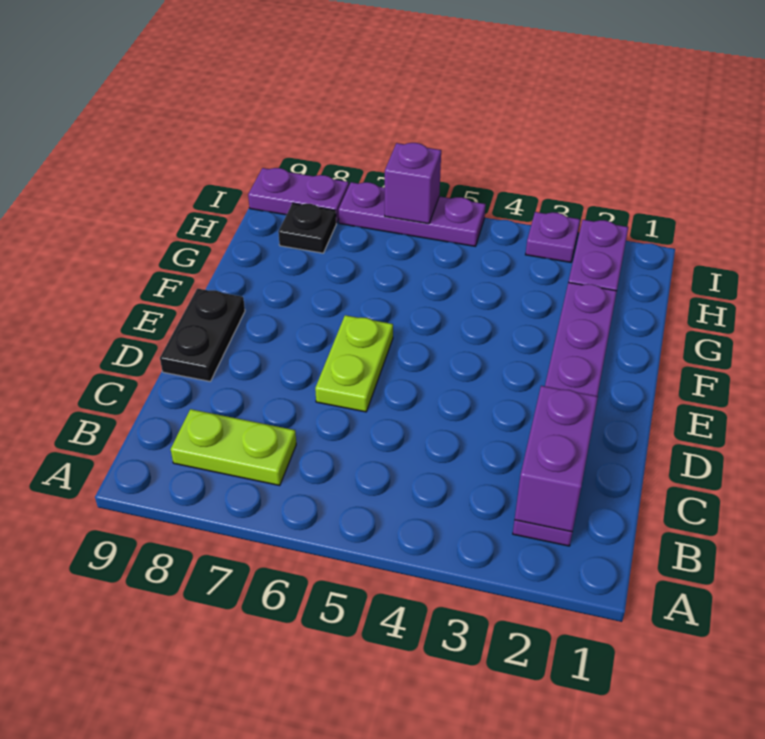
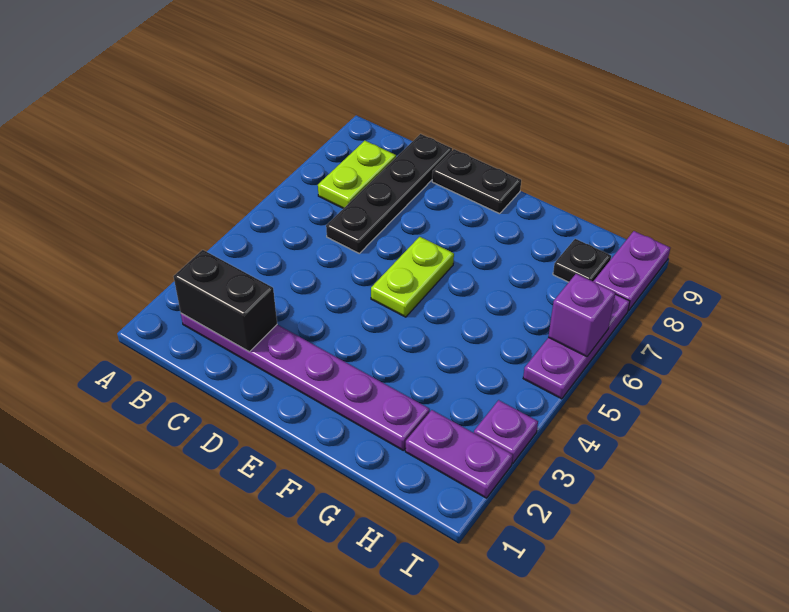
purple brick B2:C2 level 2 -> black brick B2:C2 level 2
none -> black plate C6:C9 level 1
lime plate D6:E6 level 1 -> lime plate E5:E6 level 1

